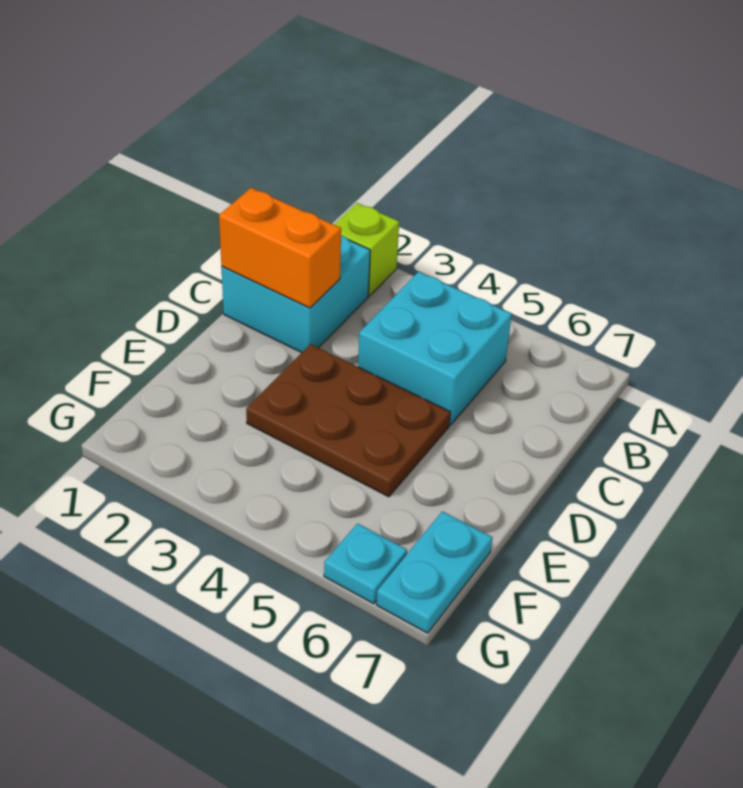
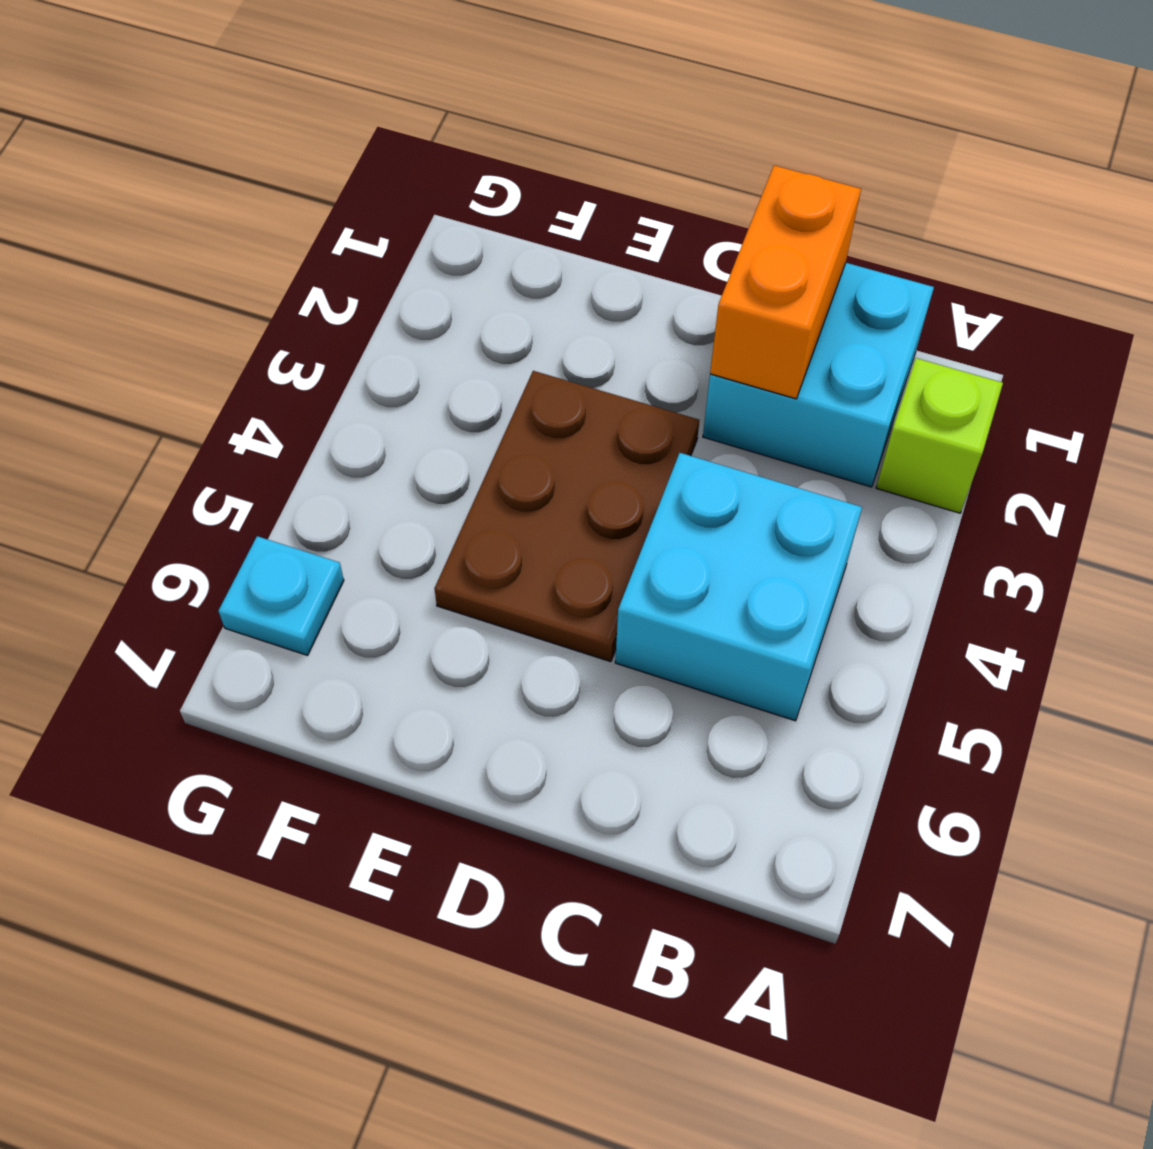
cyan plate F7:G7 level 1 -> none

